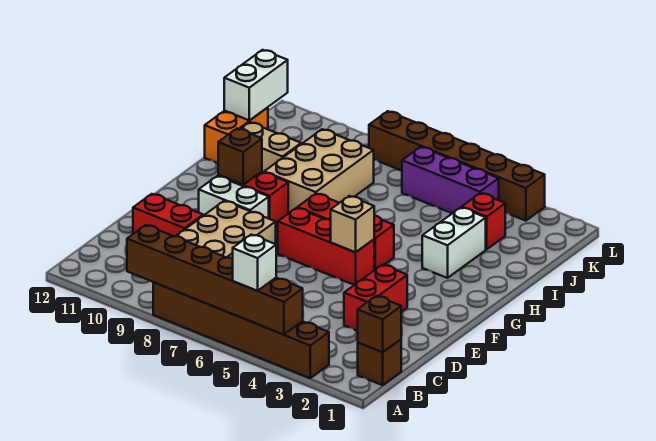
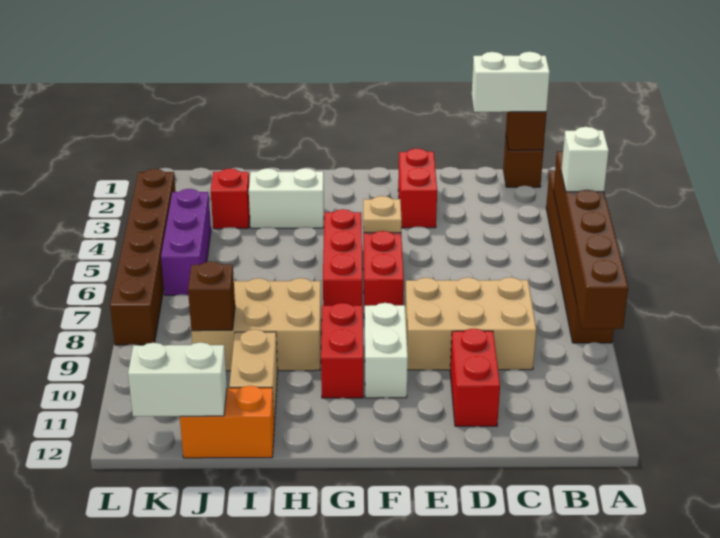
none -> white brick B1:C1 level 3
red brick D3:E3 level 1 -> red brick E2:E3 level 1
tan brick F5 level 2 -> tan plate F5 level 2
brown brick G10 level 2 -> brown brick J9 level 2

